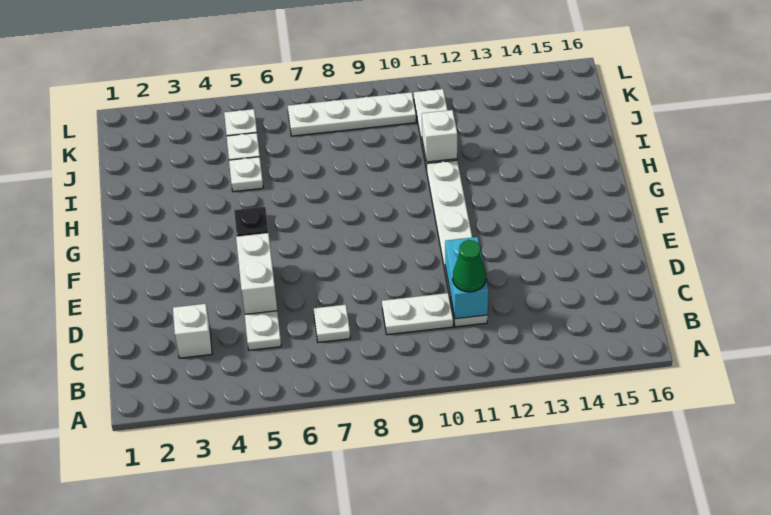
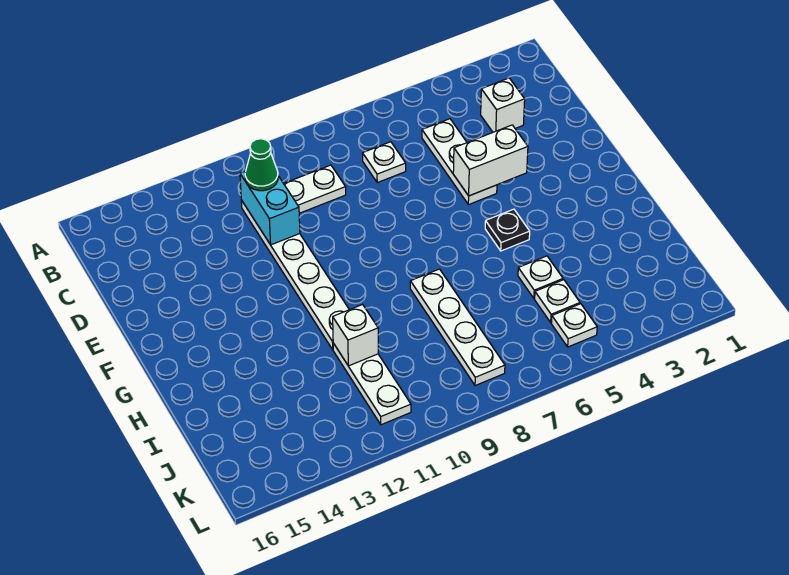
white brick D5:E5 level 2 -> white brick E4:E5 level 2
white plate K7:K10 level 1 -> white plate H8:K8 level 1

